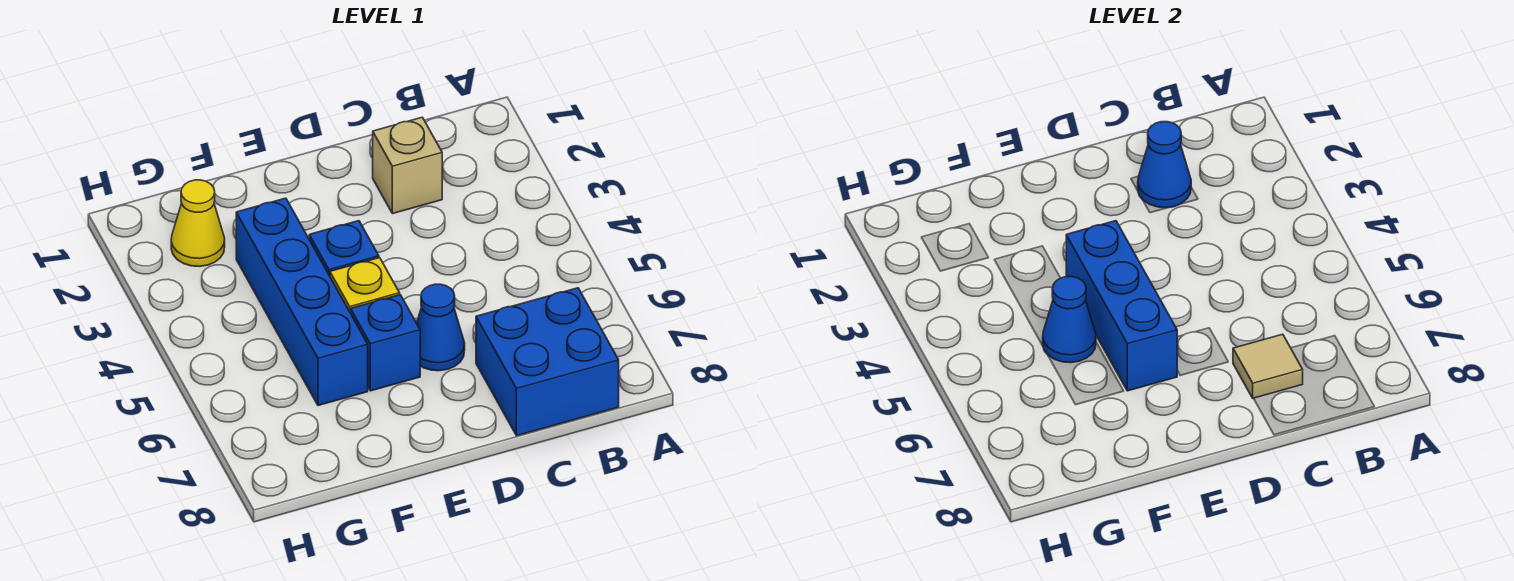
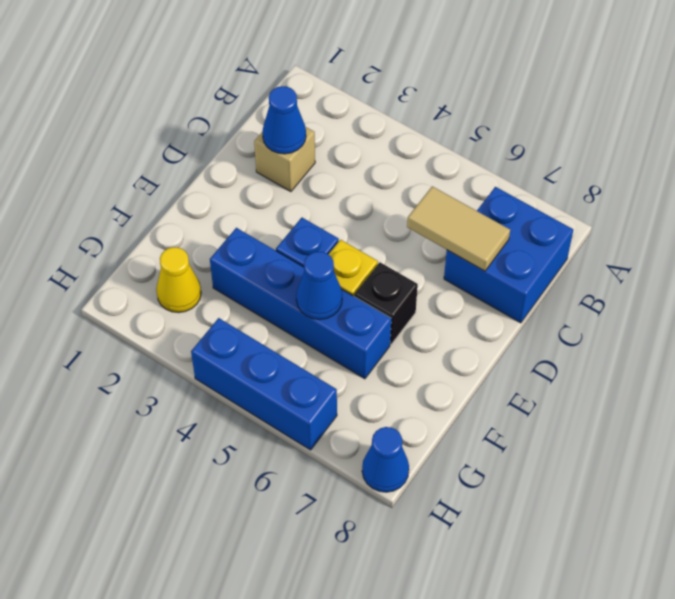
tan tile C7 level 2 -> tan tile C6:C7 level 2
blue cone D6 level 1 -> blue cone H8 level 1
blue brick E4:E6 level 2 -> blue brick H4:H6 level 1
blue brick E6 level 1 -> black brick E6 level 1

